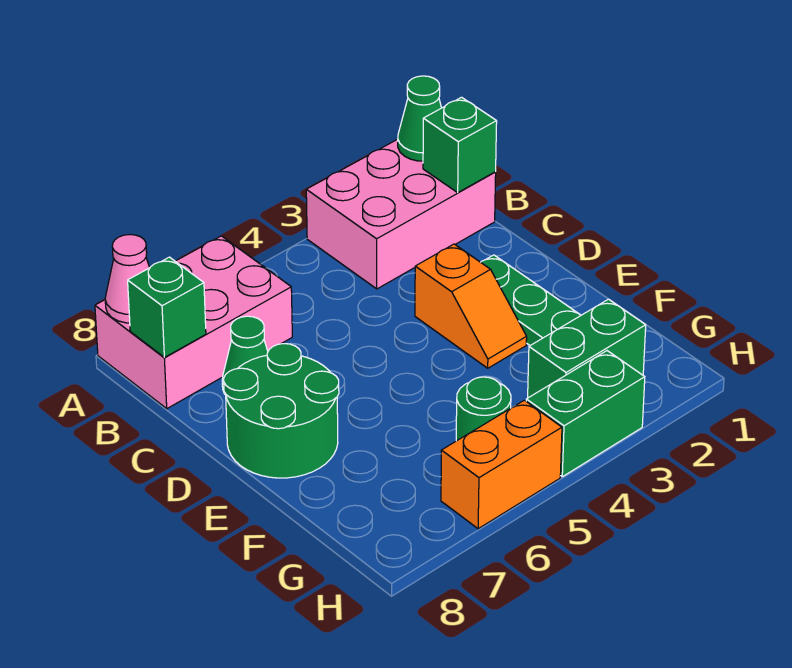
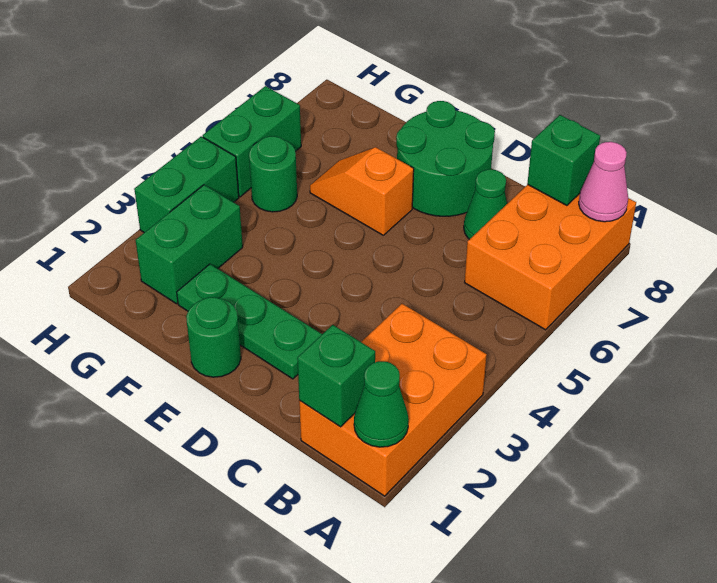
pink brick A1:B3 level 1 -> orange brick A1:B3 level 1
pink brick A6:B8 level 1 -> orange brick A6:B8 level 1
orange slope D3:E3 level 1 top D -> orange slope E6:F6 level 1 top E
none -> green round brick E1 level 1
orange brick H5:H6 level 1 -> green brick H5:H6 level 1

